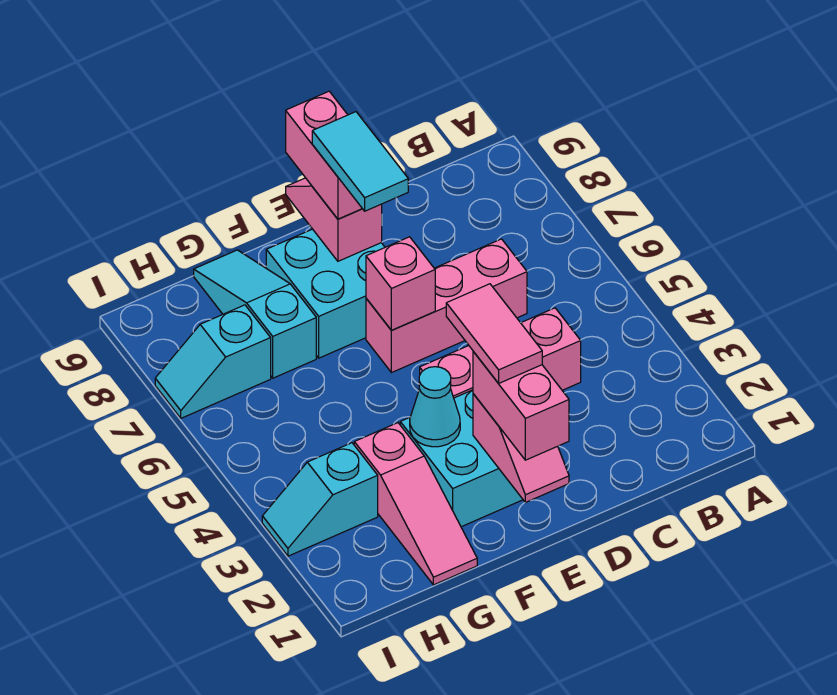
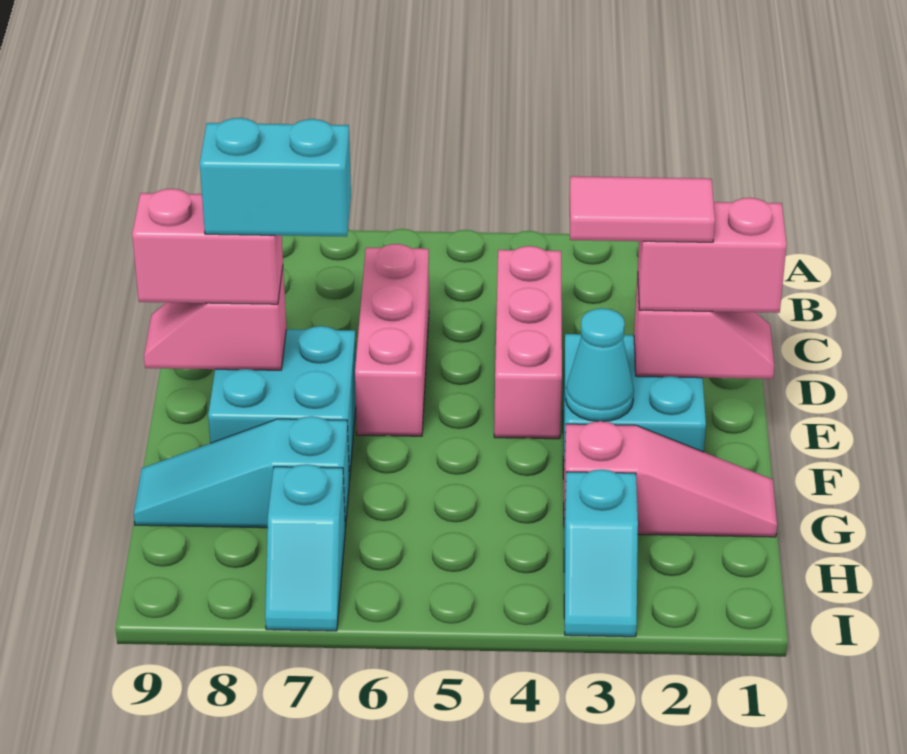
pink brick E6 level 2 -> none
cyan tile E7:E8 level 4 -> cyan brick E7:E8 level 4

